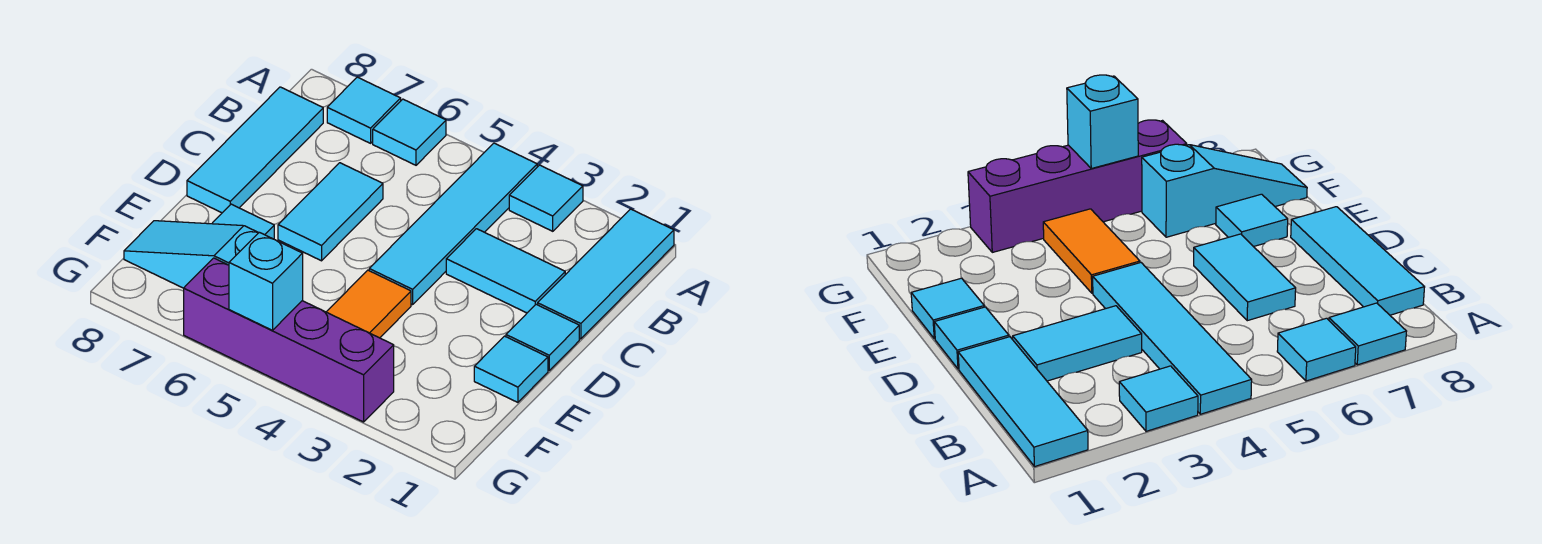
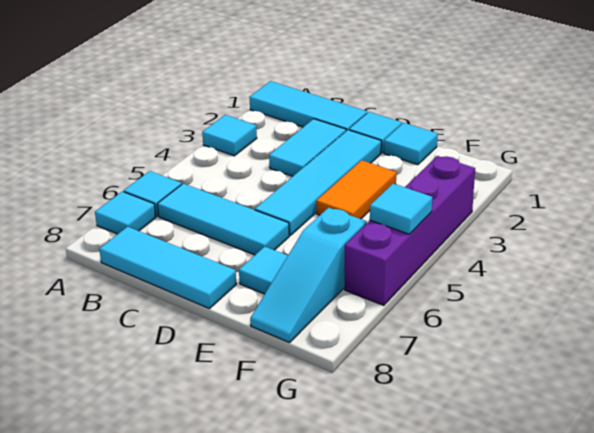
cyan tile A4:D4 level 1 -> cyan tile D2:D5 level 1
cyan tile C6:D6 level 1 -> cyan tile B6:D6 level 1
orange tile E4:F4 level 1 -> orange tile E3:E4 level 1
cyan brick G5 level 2 -> cyan tile G5 level 2

